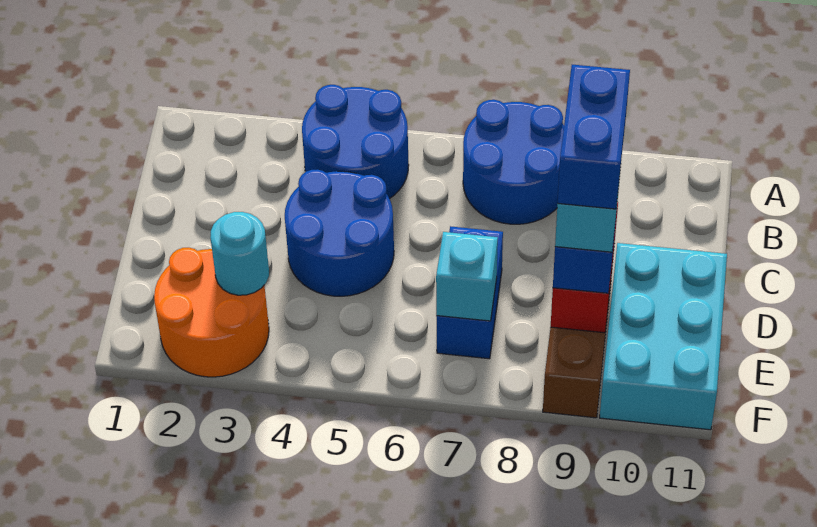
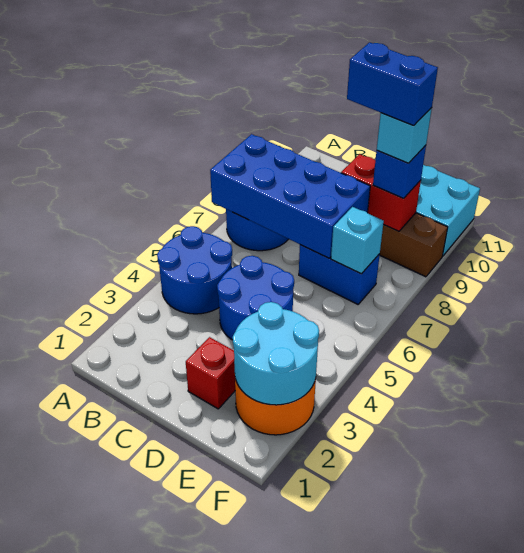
none -> blue brick A7:D8 level 2
none -> red brick D2 level 1
cyan round brick E3 level 2 -> cyan round brick E2:F3 level 2

